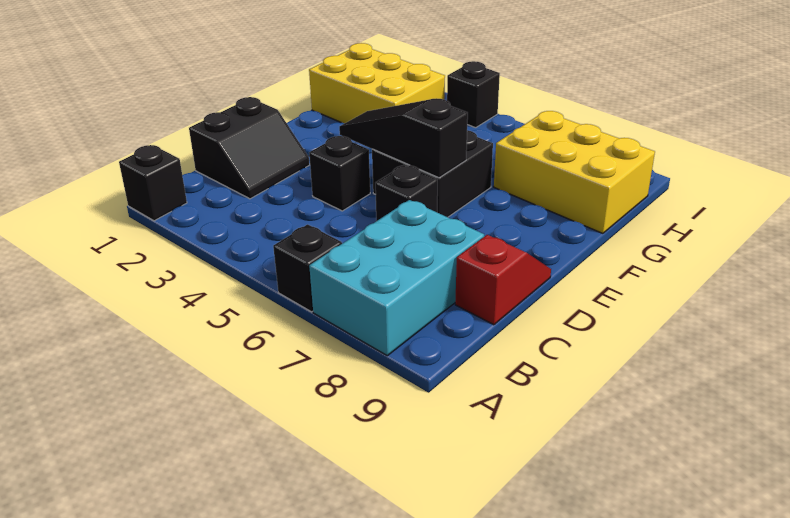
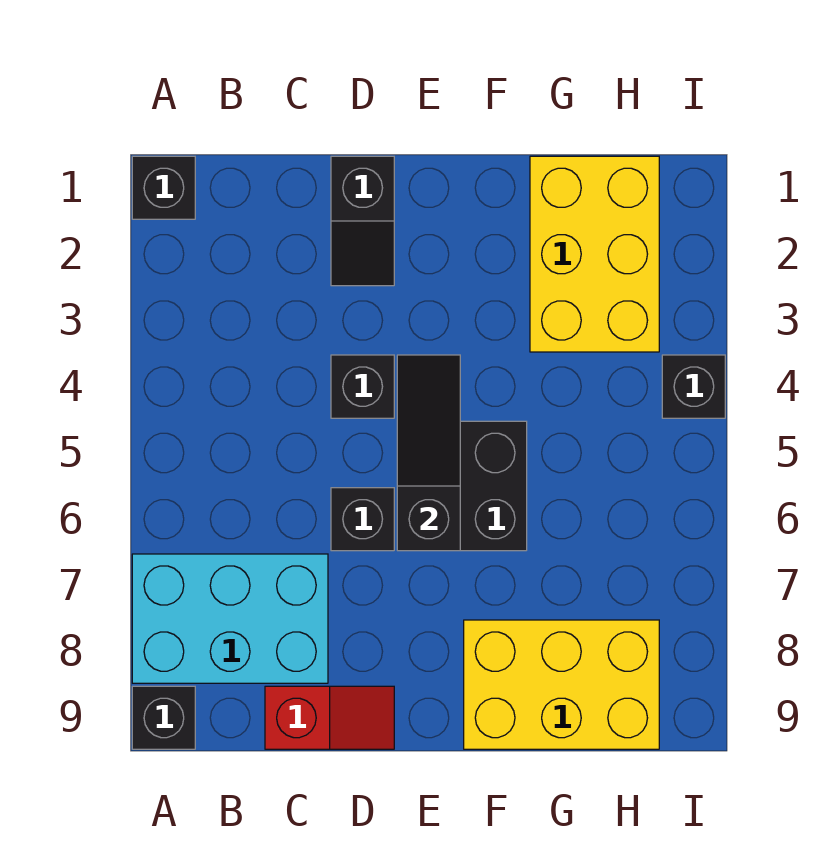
black brick A6 level 1 -> black brick A9 level 1
black slope C1:D2 level 1 top 1 -> black slope D1:D2 level 1 top 1
yellow brick G7:H9 level 1 -> yellow brick F8:H9 level 1

